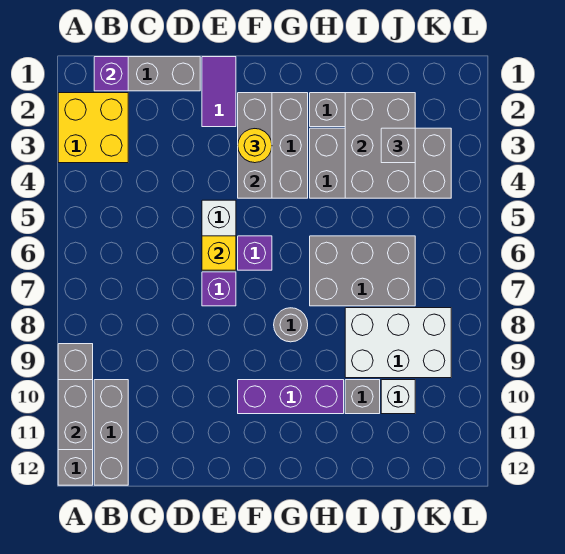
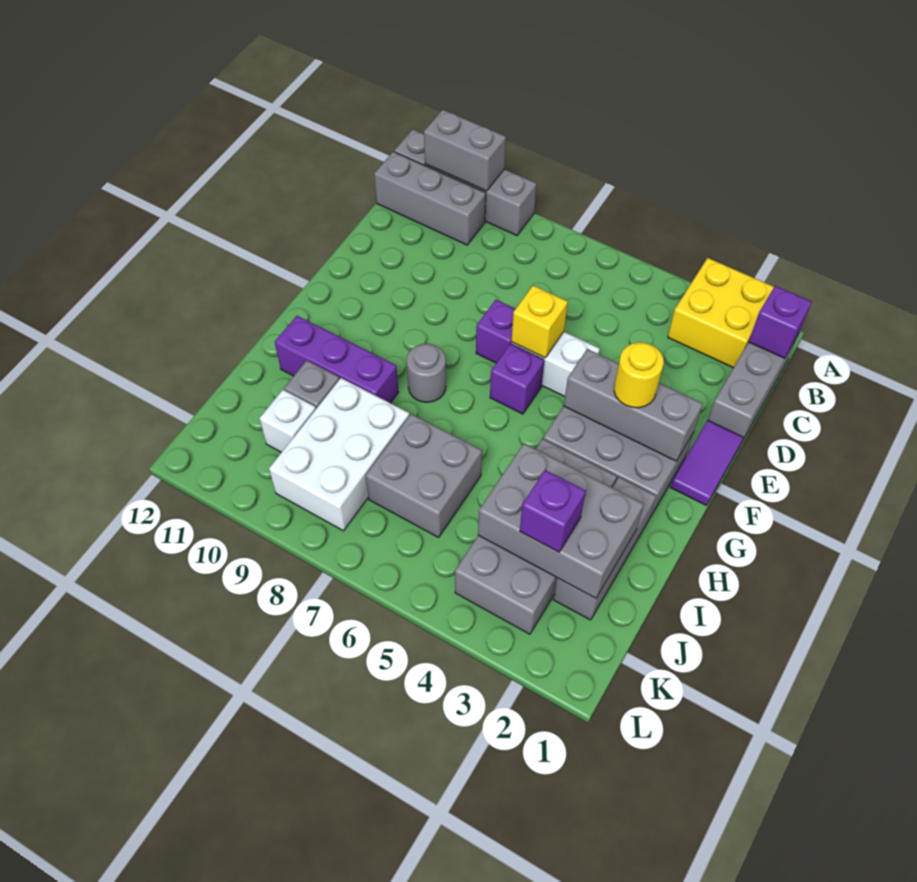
purple tile E1:E2 level 1 -> purple tile E1:F1 level 1
purple brick F10:H10 level 1 -> purple brick H9:H11 level 1
grey brick H6:J7 level 1 -> grey brick I6:J7 level 1
grey brick J3 level 3 -> purple brick J3 level 3

